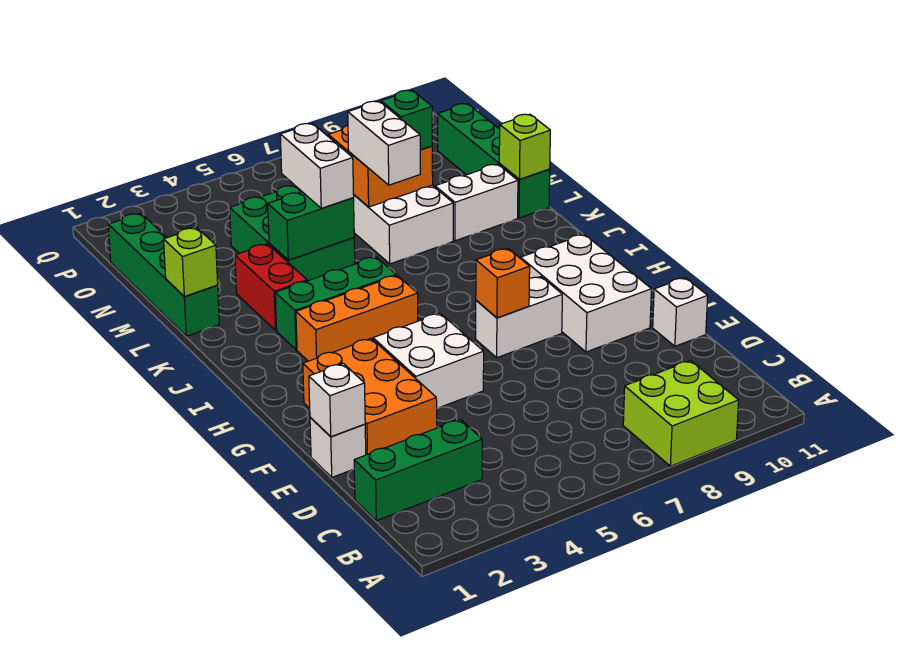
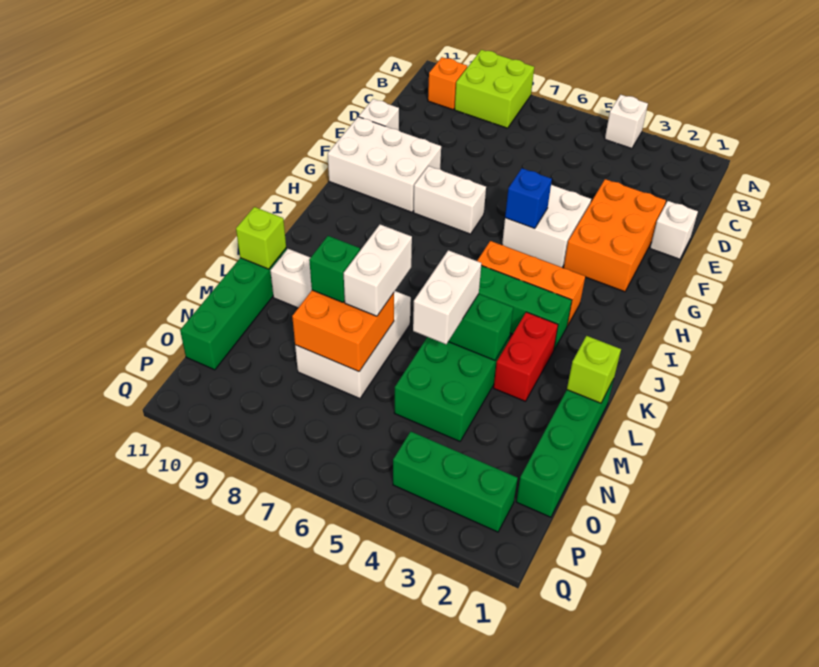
green brick C1:C3 level 1 -> green brick P2:P4 level 1
white brick E1 level 2 -> white brick A4 level 1
white brick F9:H10 level 1 -> white brick F9:G11 level 1
none -> blue brick G5 level 2
orange brick G7 level 2 -> orange brick B10 level 1

